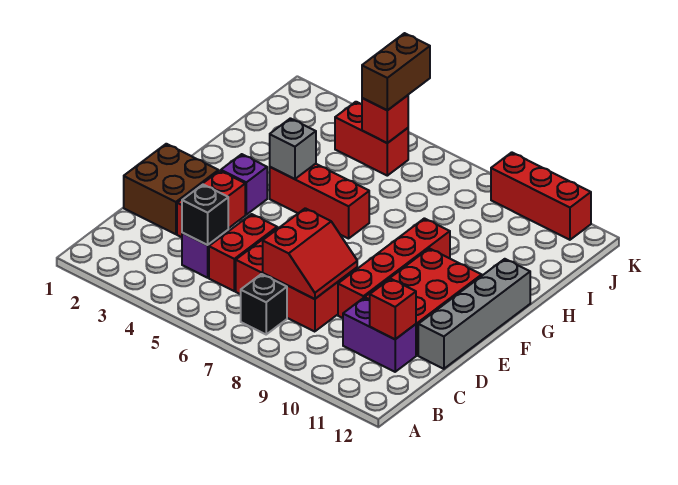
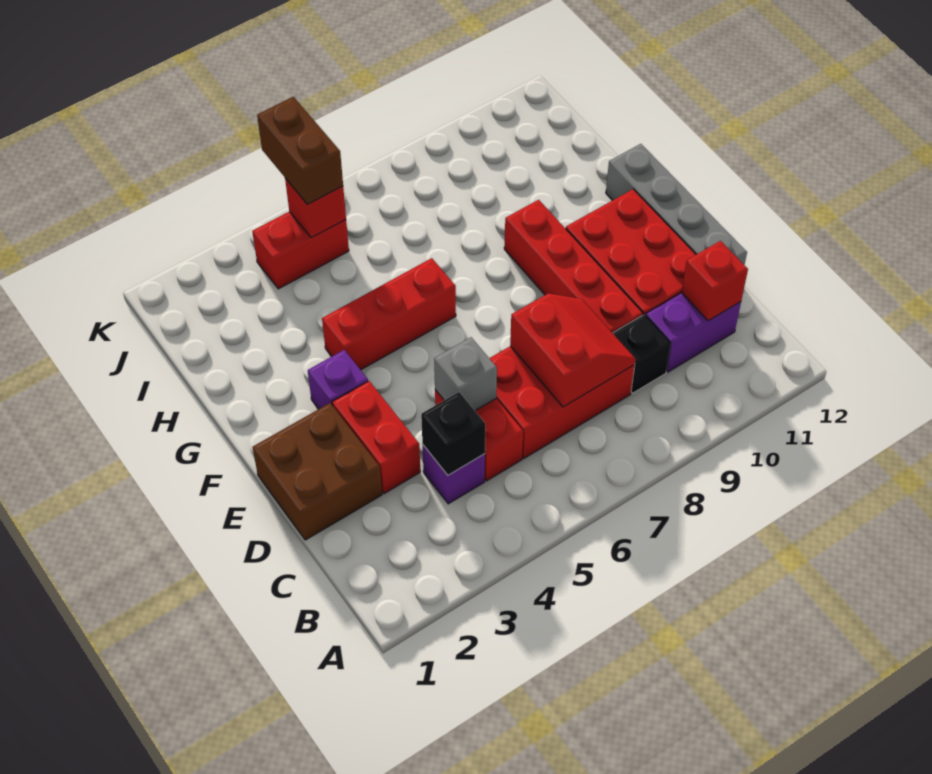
black brick B7 level 1 -> black brick C9 level 1
grey brick G4 level 2 -> grey brick D5 level 2
red brick K9:K11 level 1 -> none

